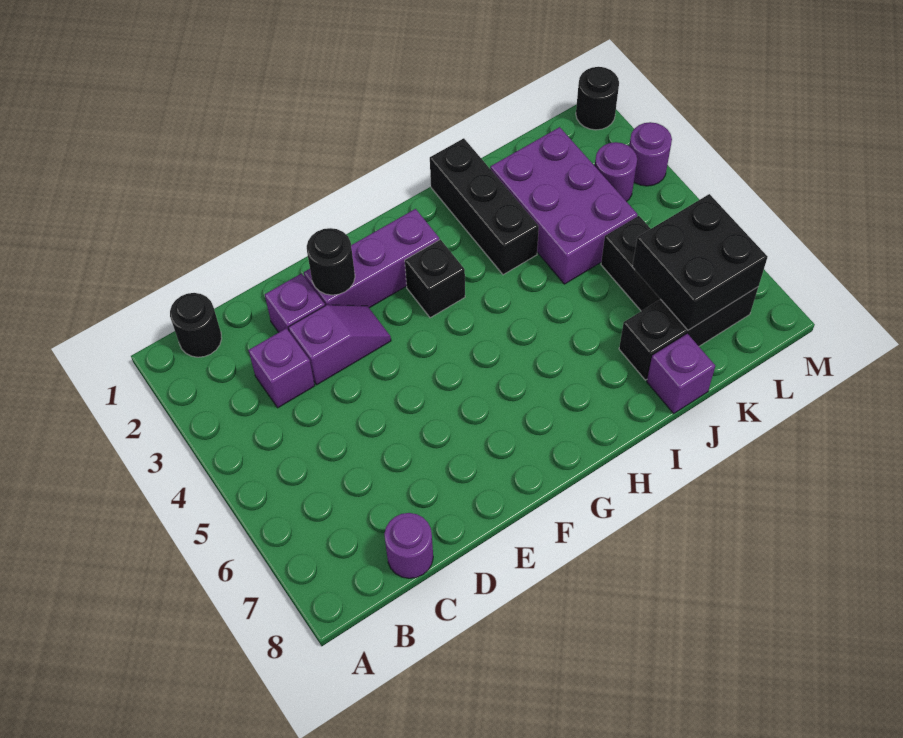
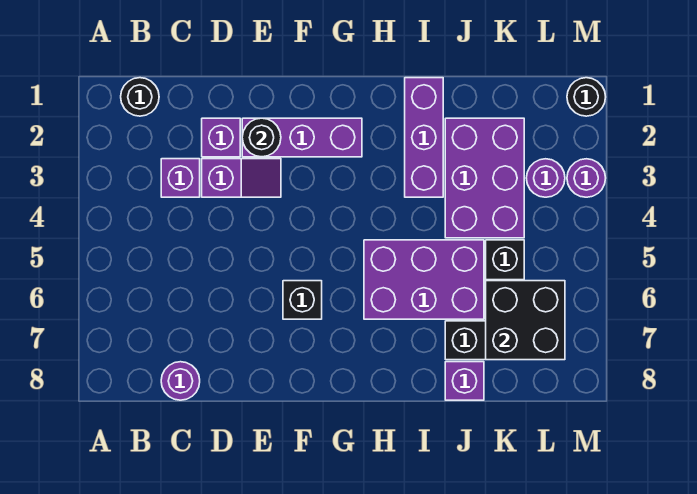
black brick G3 level 1 -> black brick F6 level 1
none -> purple brick H5:J6 level 1
black brick I1:I3 level 1 -> purple brick I1:I3 level 1

